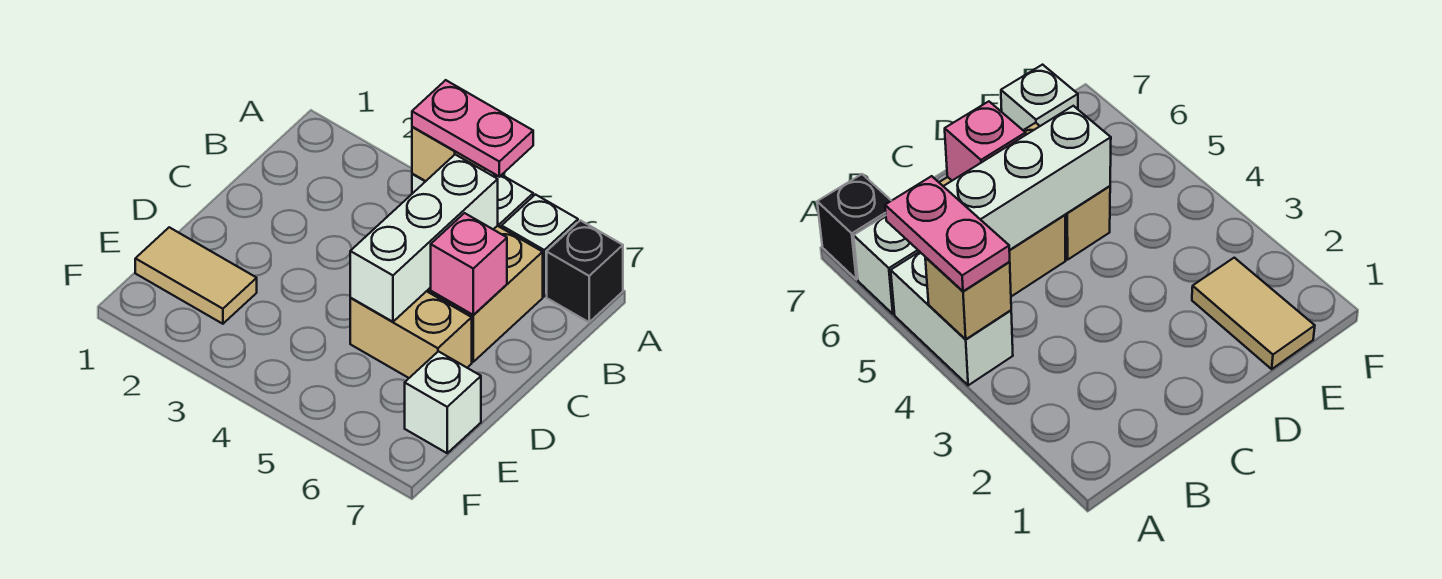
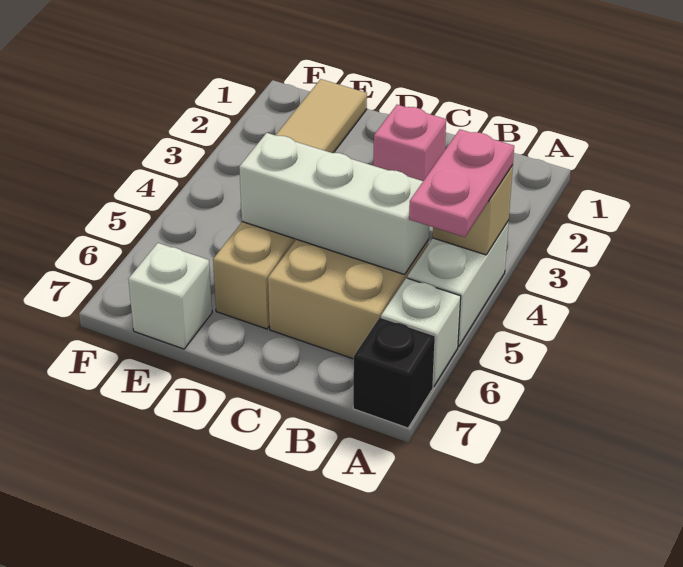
pink brick C6 level 2 -> pink brick C2 level 1

